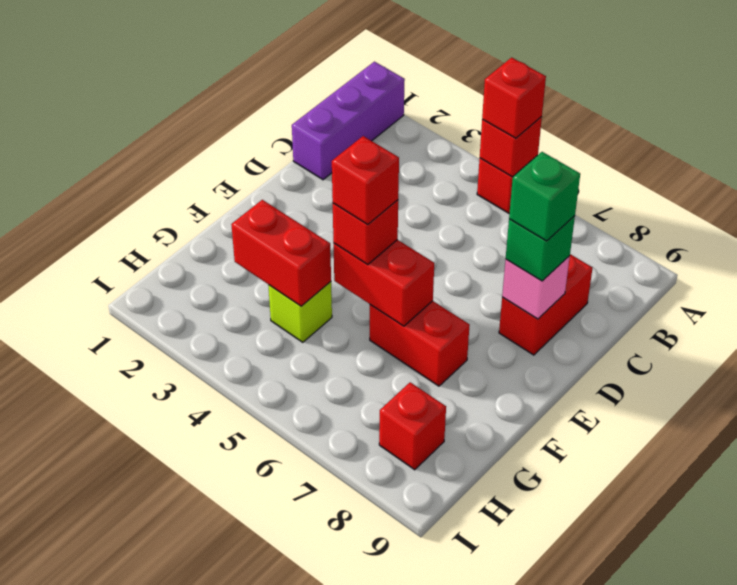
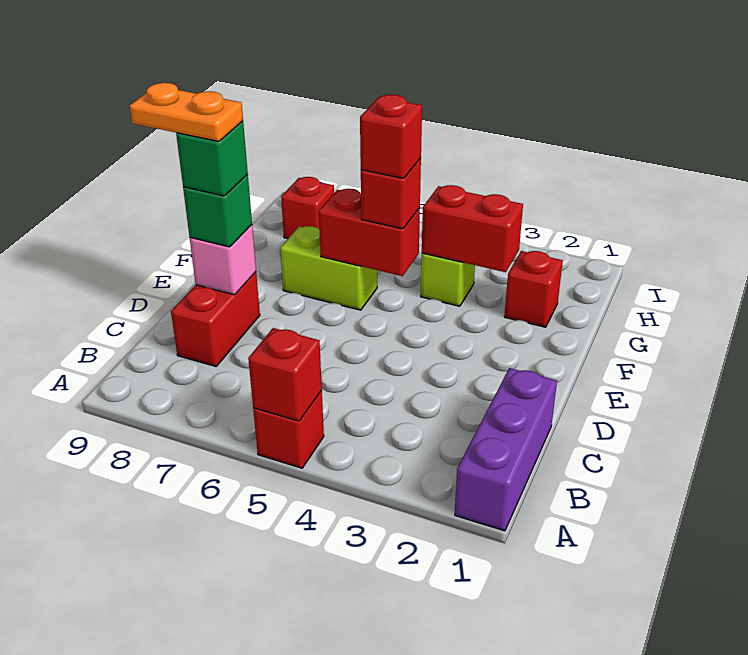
red brick A5 level 3 -> red brick G2 level 1
none -> orange plate D8:D9 level 5
red brick F6:F7 level 1 -> lime brick F6:F7 level 1

